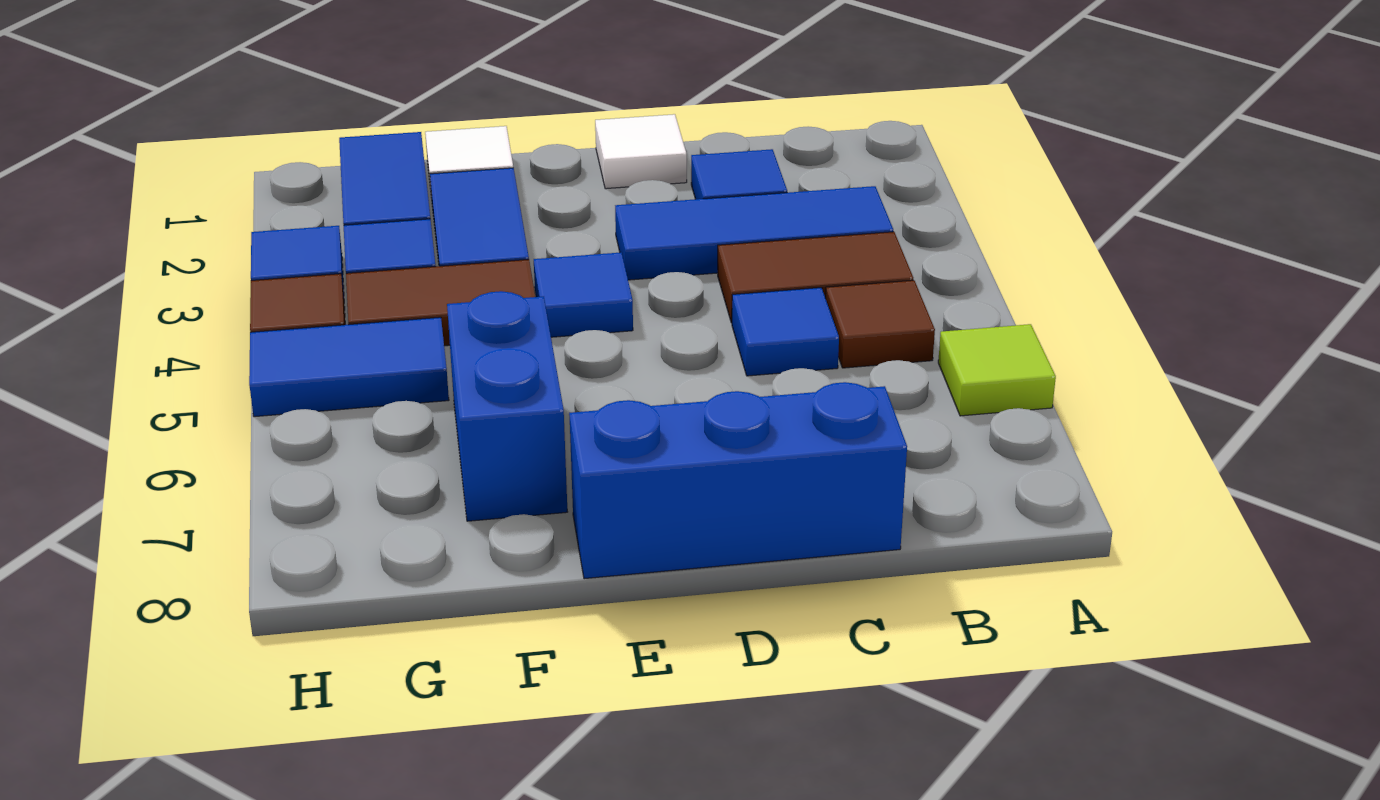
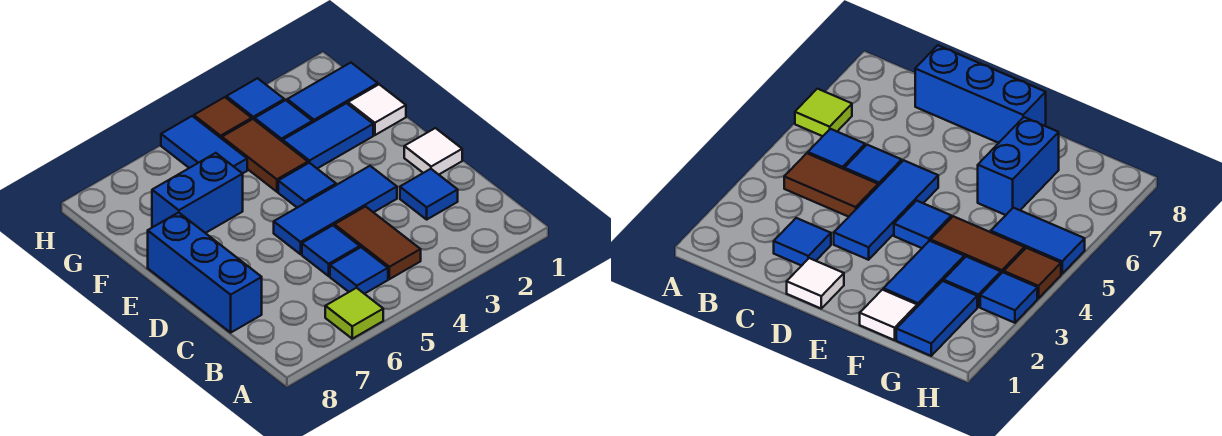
blue tile B3:D3 level 1 -> blue tile D3:D5 level 1
brown tile B5 level 1 -> blue tile B5 level 1

